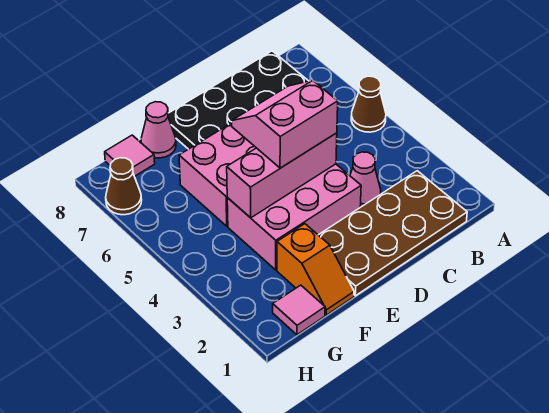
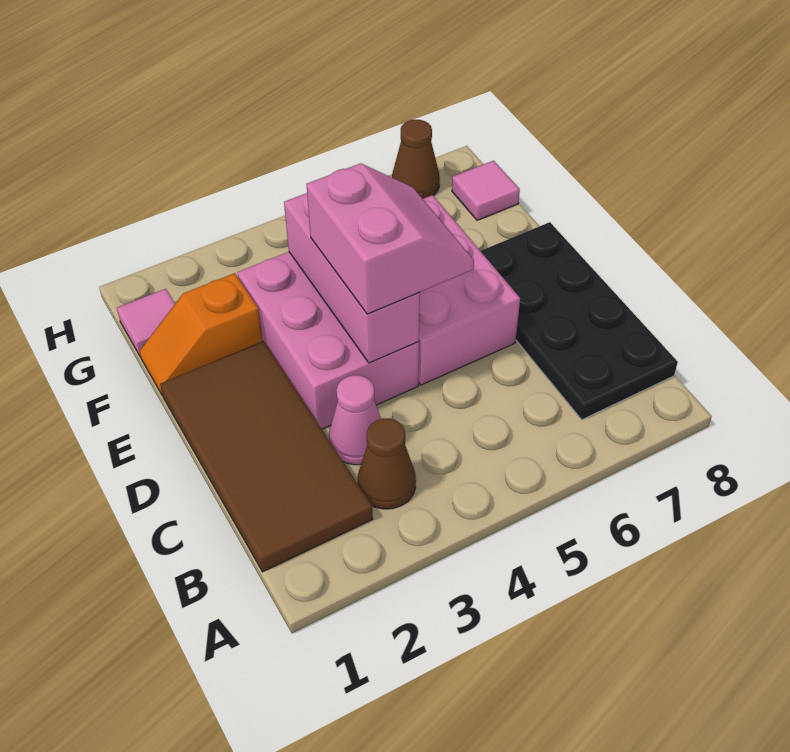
brown cone A5 level 1 -> brown cone B3 level 1
brown plate B1:E2 level 1 -> brown tile B1:E2 level 1
pink cone F8 level 1 -> none

